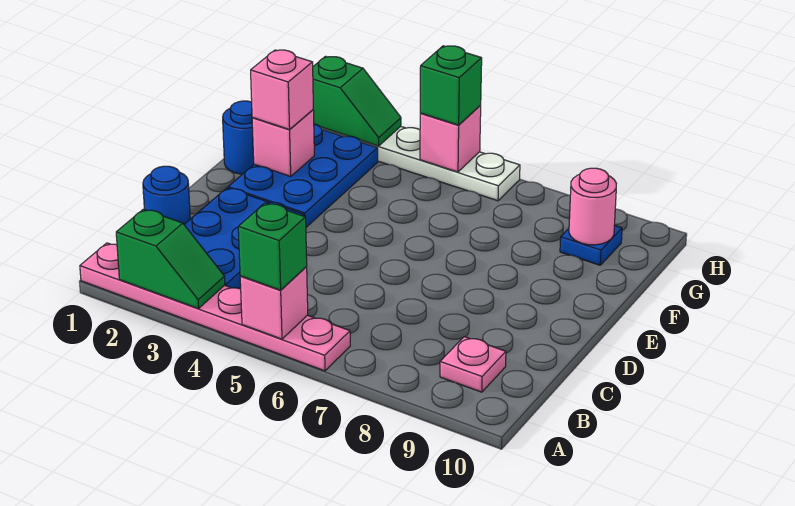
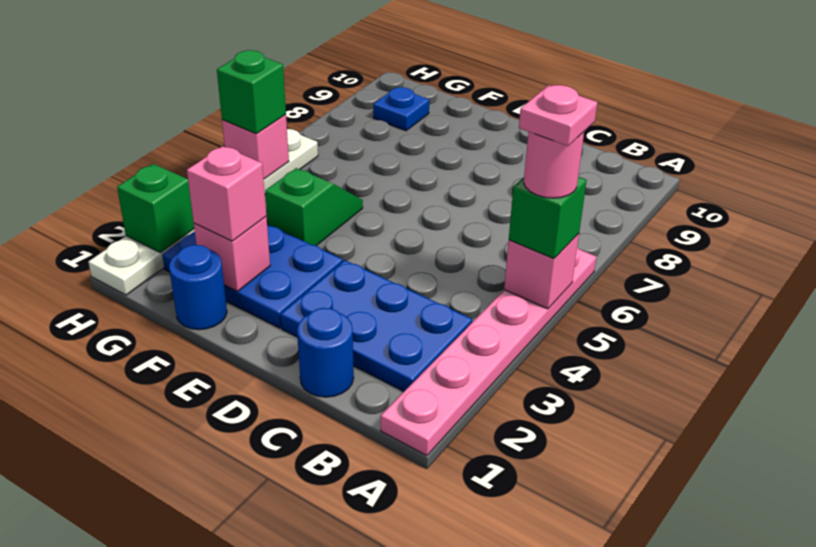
green slope A2:A3 level 2 top 2 -> green slope F4:F5 level 1 top 4
pink plate B9 level 1 -> pink plate A5 level 5
pink round brick G9 level 2 -> pink round brick A5 level 4

